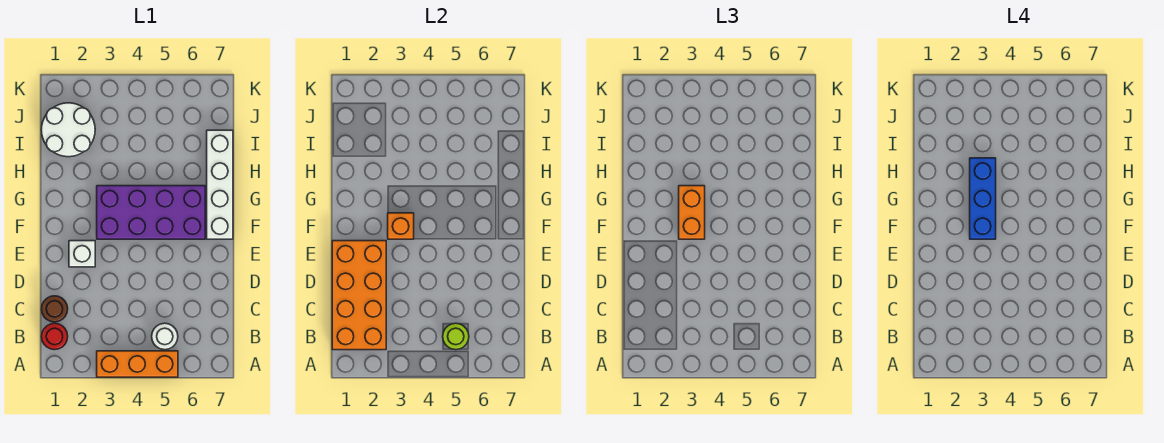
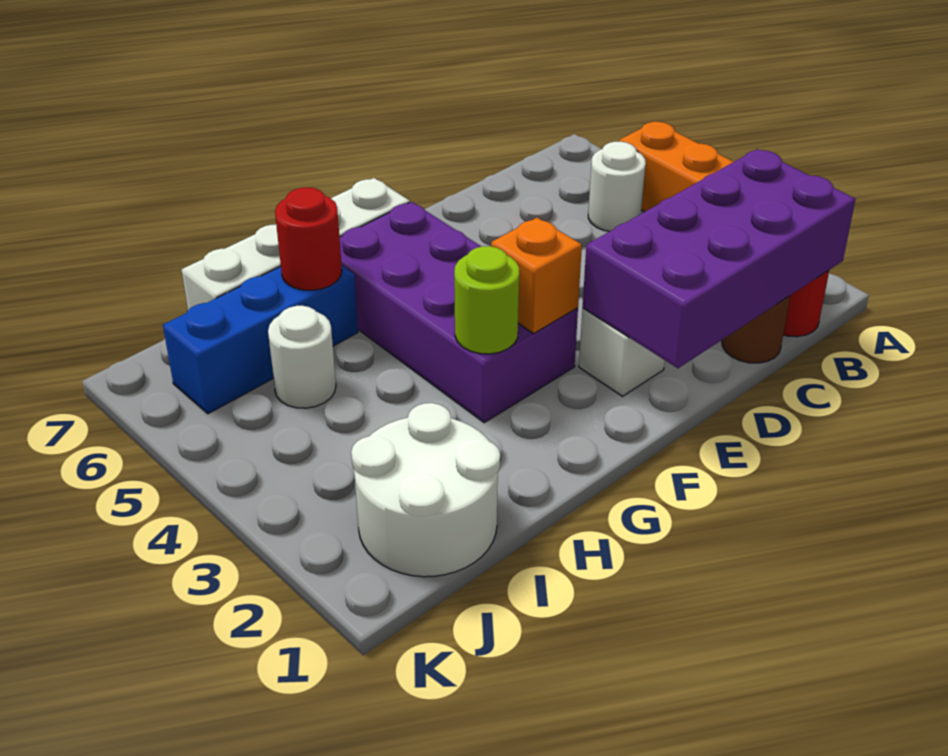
orange brick B1:E2 level 2 -> purple brick B1:E2 level 2
lime round brick B5 level 2 -> lime round brick G3 level 2
orange brick F3:G3 level 3 -> none
blue brick F3:H3 level 4 -> blue brick H6:J6 level 1
none -> red round brick H6 level 2
none -> white round brick I5 level 1

